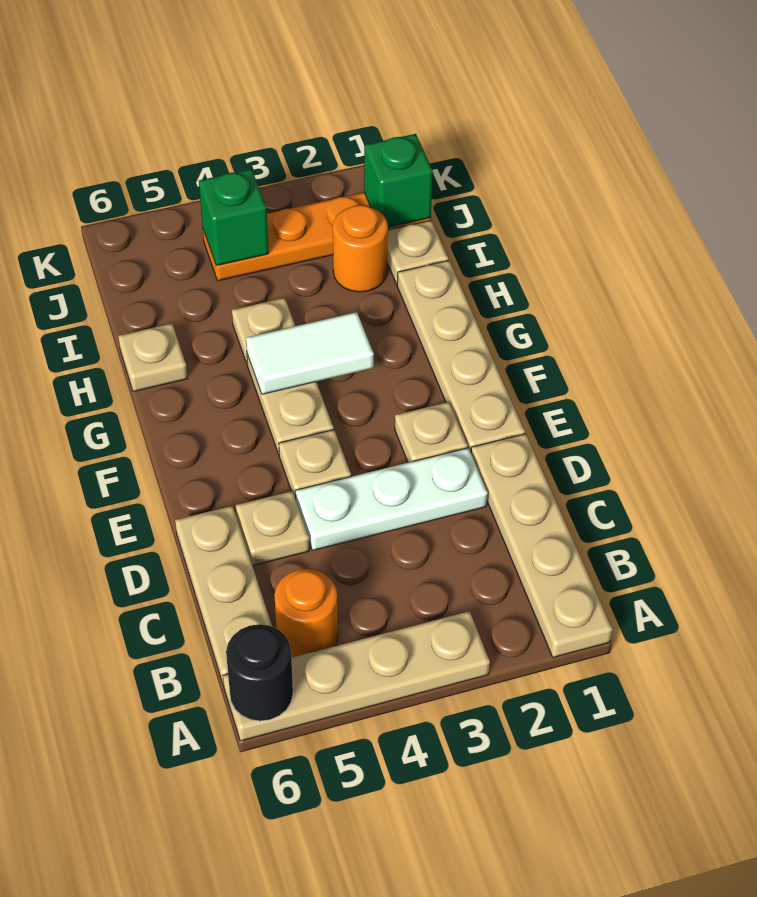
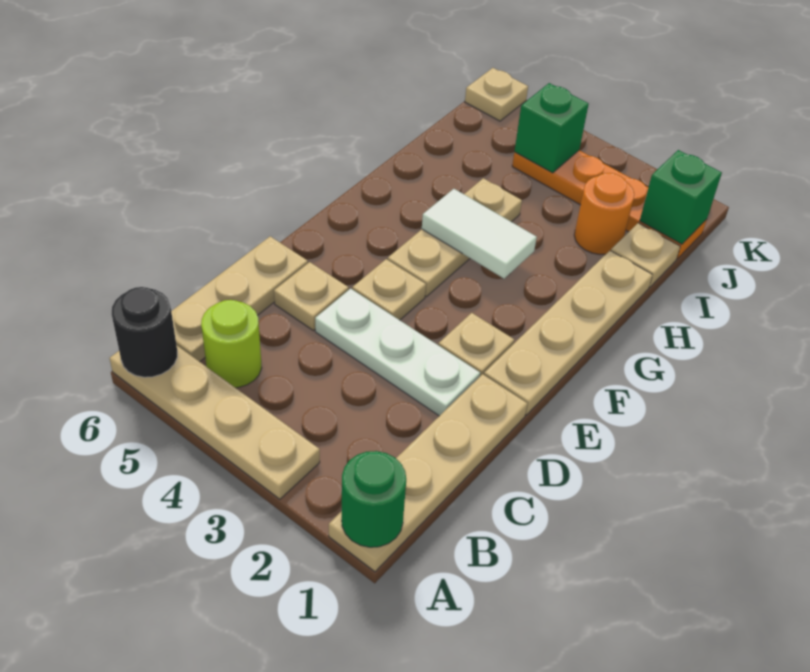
none -> green round brick A1 level 2
orange round brick B5 level 1 -> lime round brick B5 level 1
tan plate H6 level 1 -> tan plate K6 level 1

